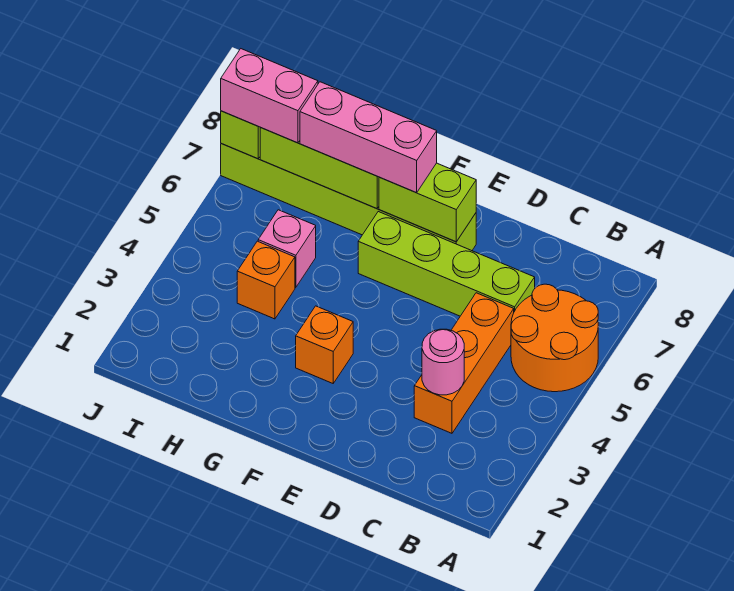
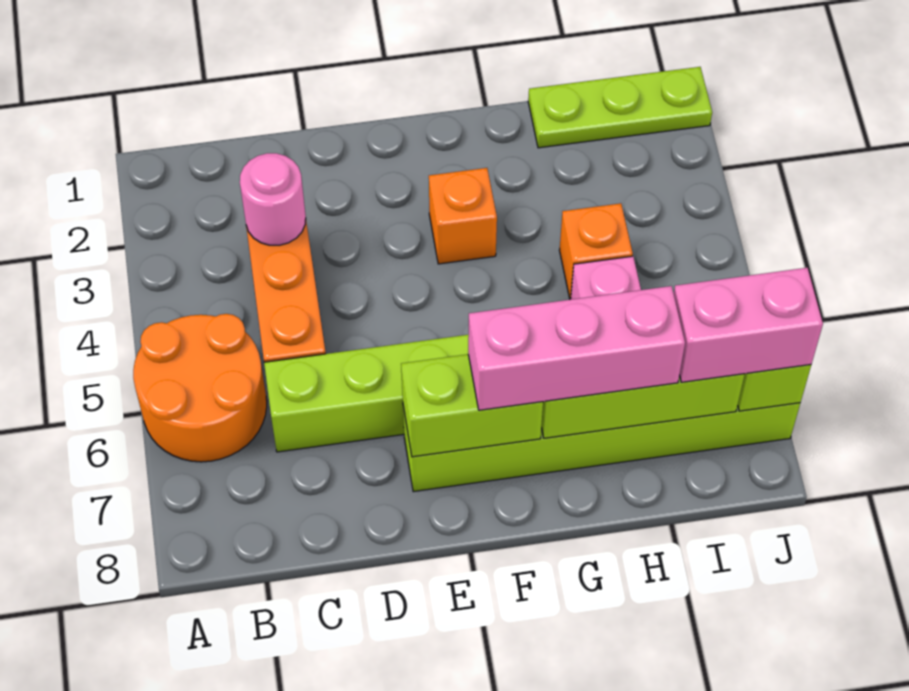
none -> lime plate H1:J1 level 1

